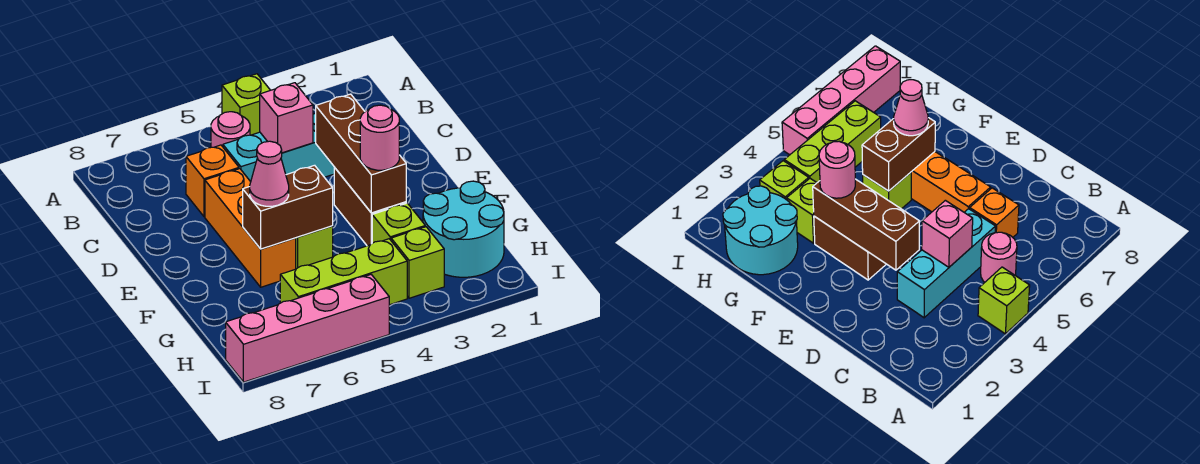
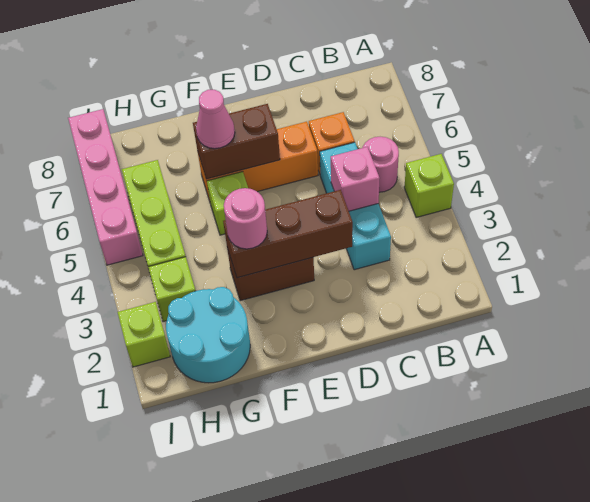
brown brick F5:F6 level 2 -> brown brick E6:F6 level 2
lime brick G3 level 1 -> lime brick I2 level 1

